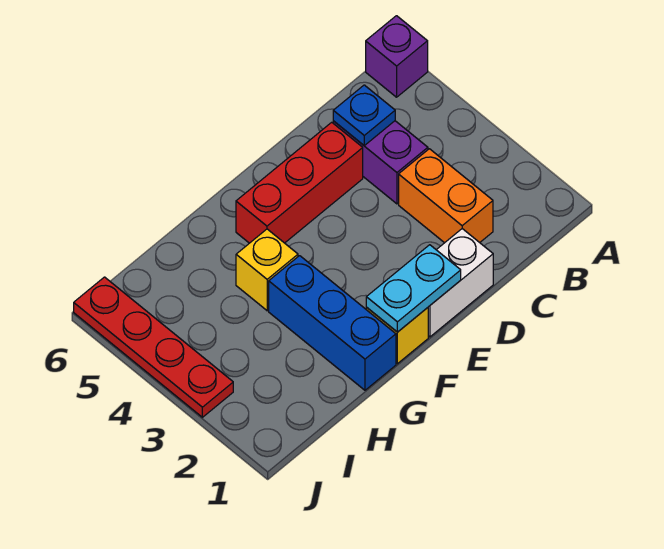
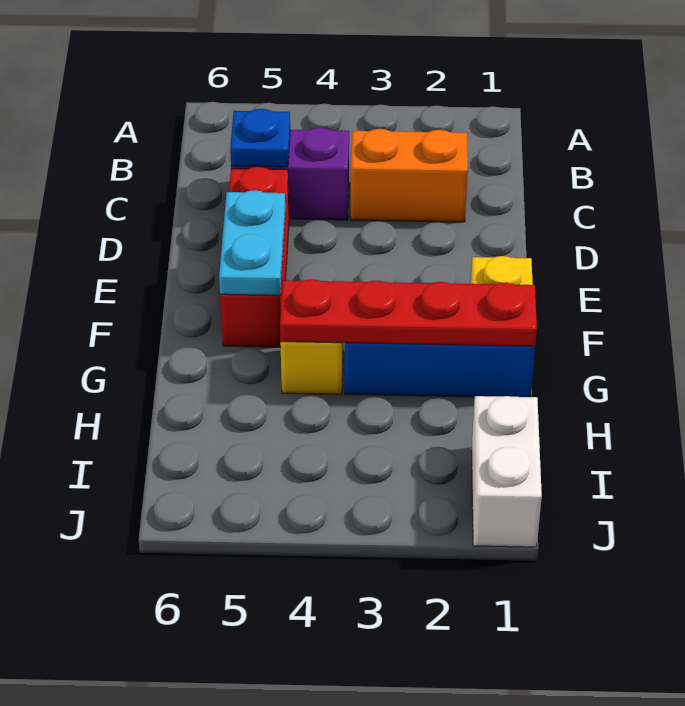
purple brick A6 level 1 -> none
white brick D1:E1 level 1 -> white brick I1:J1 level 1
cyan plate E1:F1 level 2 -> cyan plate E5:F5 level 2
red plate J3:J6 level 1 -> red plate G1:G4 level 2

